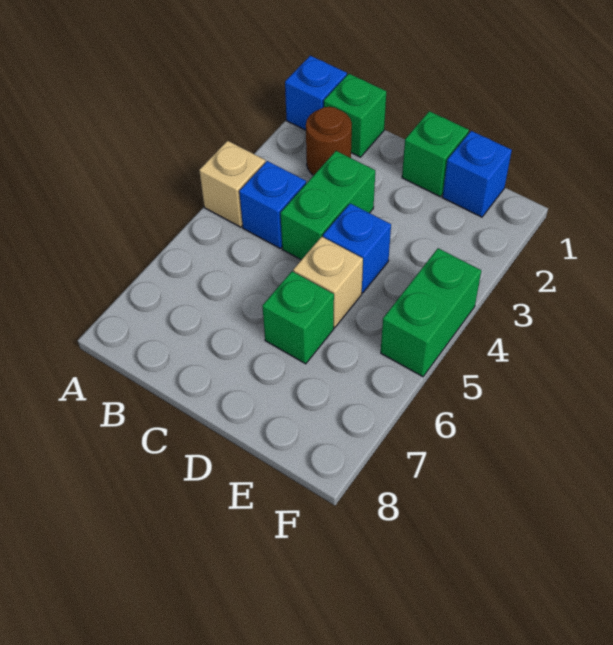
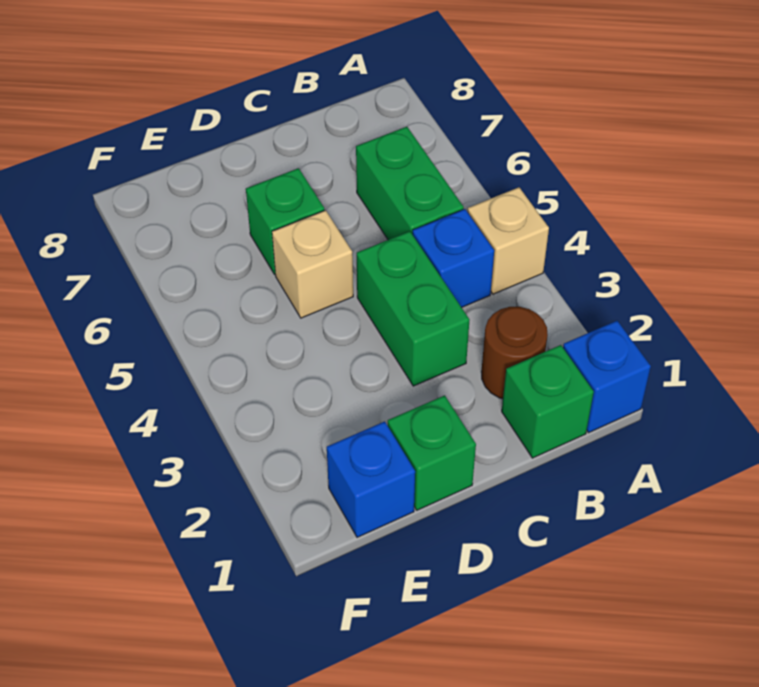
blue brick D4 level 1 -> none
green brick F4:F5 level 1 -> green brick B5:B6 level 1

